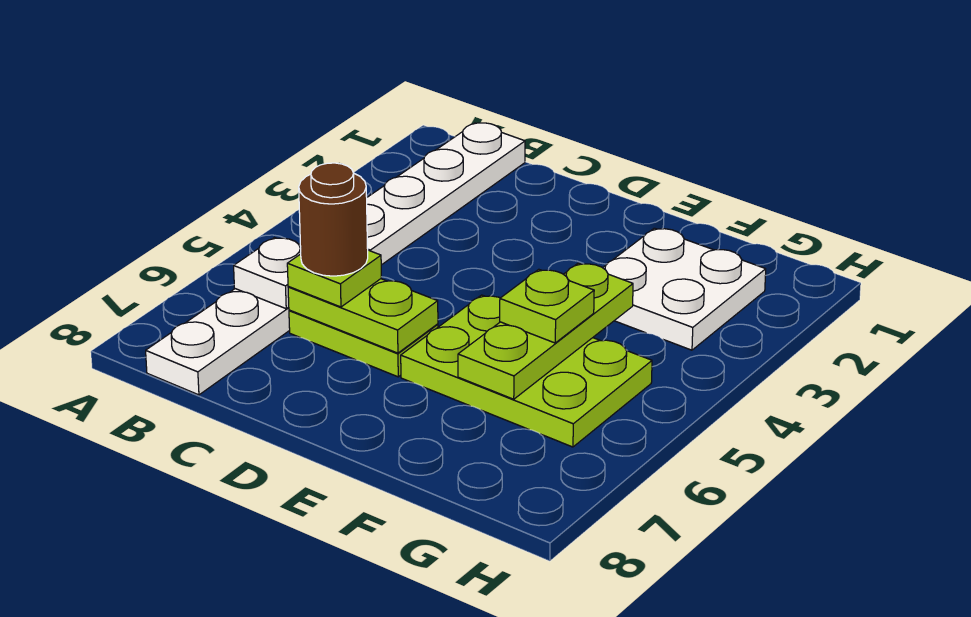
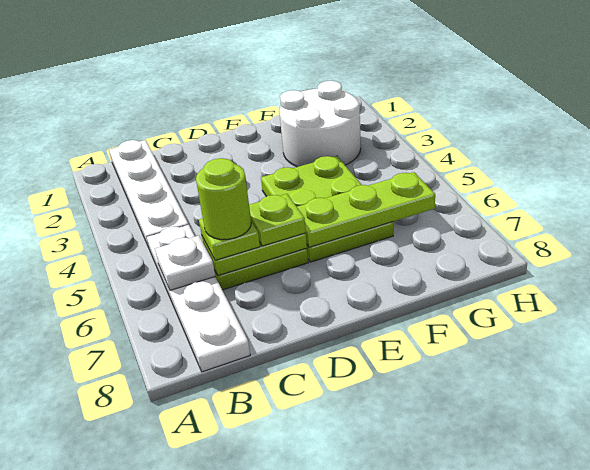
brown round brick C6 level 4 -> lime round brick C6 level 4
lime plate E5:G6 level 1 -> lime plate E4:F6 level 1
white plate F2:G3 level 1 -> white round brick F2:G3 level 1
lime plate F4:F6 level 2 -> lime plate E6:G6 level 2
lime plate F5 level 3 -> lime plate D6 level 3

